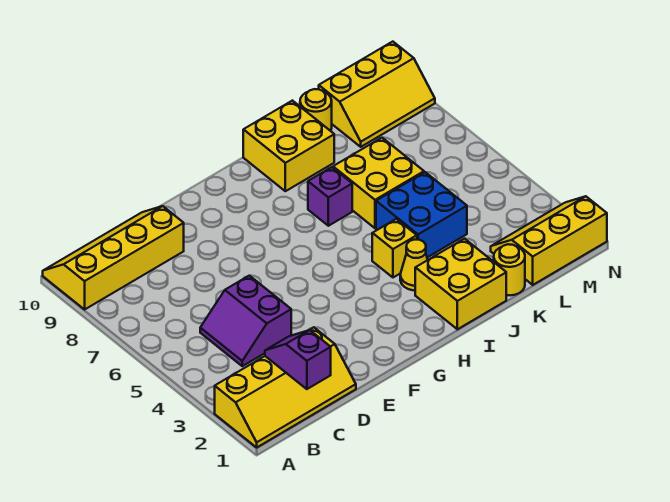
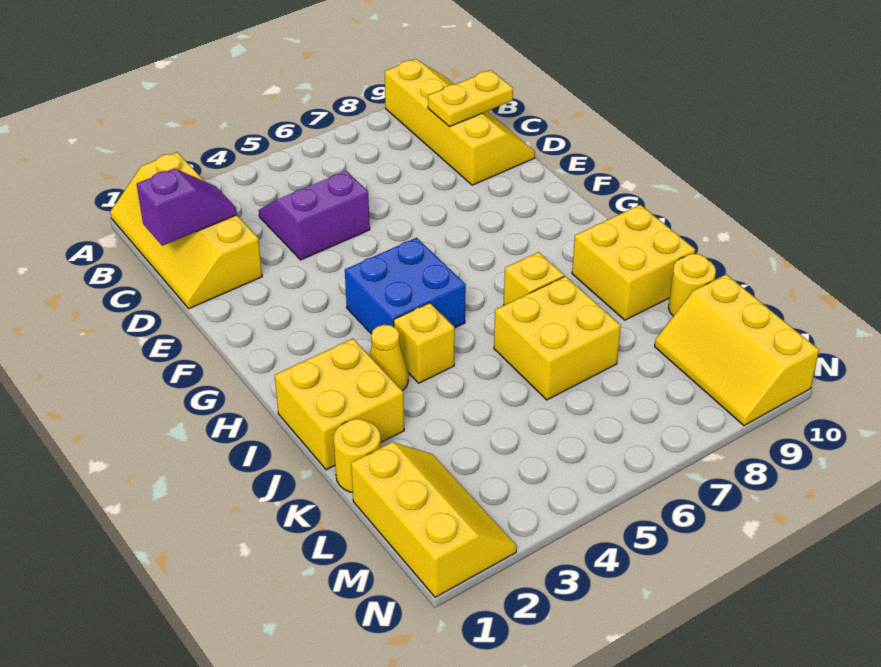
none -> yellow plate C9:C10 level 2
purple brick I7 level 1 -> yellow brick I7 level 1
blue brick J4:K5 level 1 -> blue brick G4:H5 level 1

